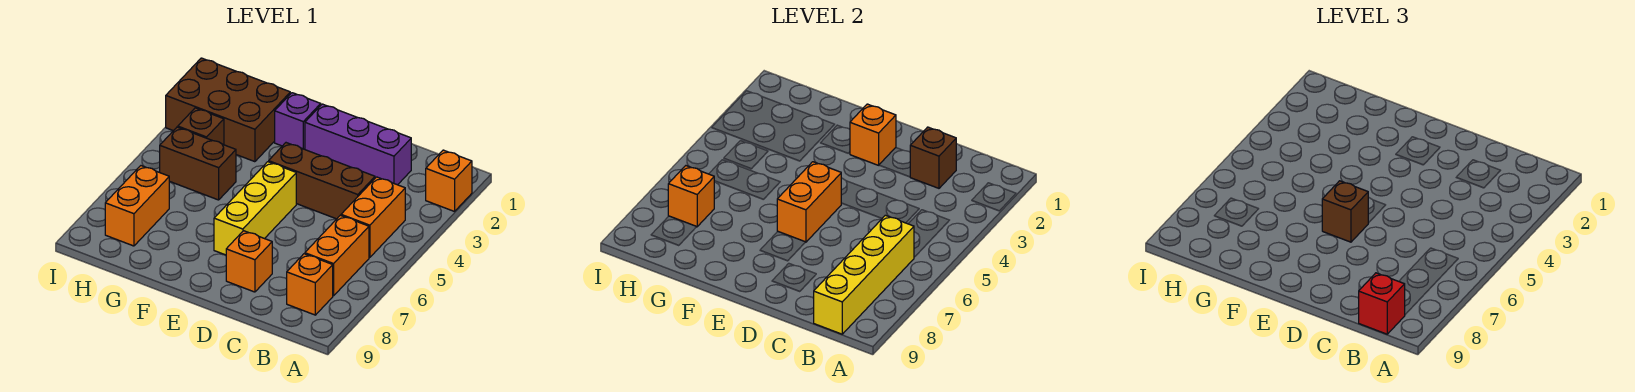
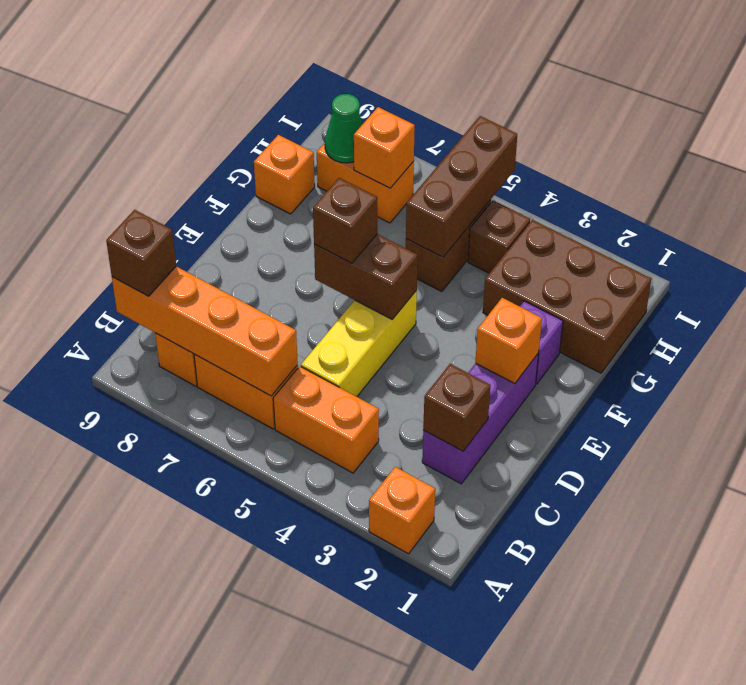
yellow brick B6:B9 level 2 -> orange brick B6:B9 level 2
red brick B9 level 3 -> brown brick B9 level 3
brown brick C4:E4 level 1 -> brown brick G5:I5 level 2
orange brick D8 level 1 -> orange brick G9 level 1
yellow brick E5:E7 level 1 -> yellow brick C5:E5 level 1
orange brick E5:E6 level 2 -> brown brick E5:E6 level 2
brown brick G2:I3 level 1 -> brown brick G1:H3 level 1
none -> green cone H8 level 2

